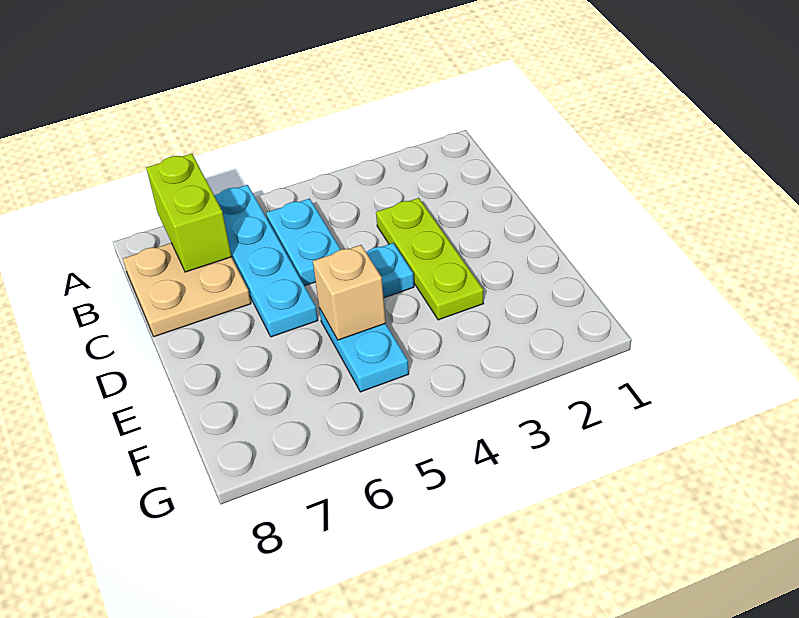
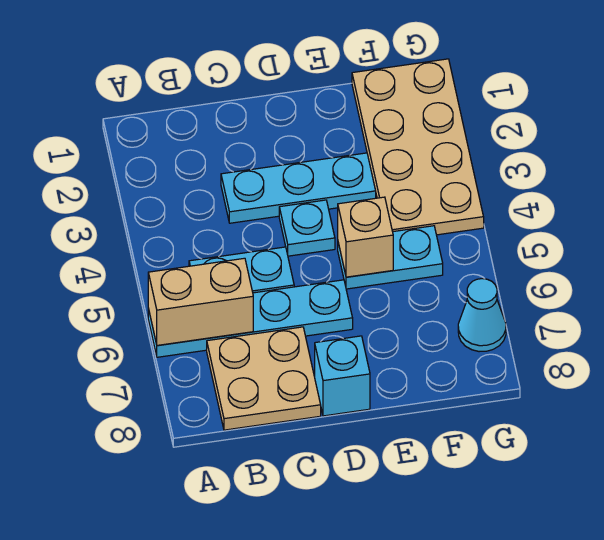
none -> tan brick A6:B6 level 2
lime brick A7:B7 level 2 -> none
lime plate C3:E3 level 1 -> cyan plate C3:E3 level 1
none -> cyan brick D8 level 1
none -> tan plate F1:G4 level 1
none -> cyan cone G7 level 1

